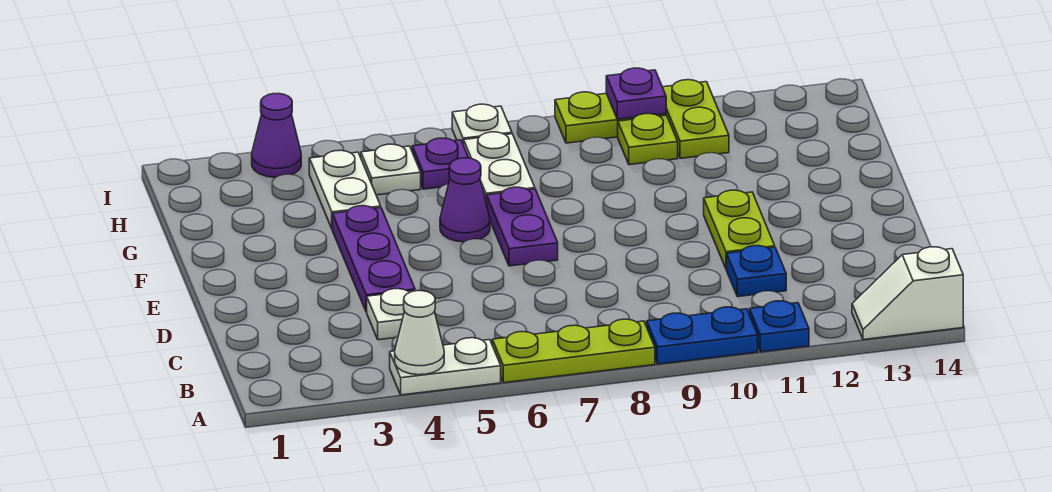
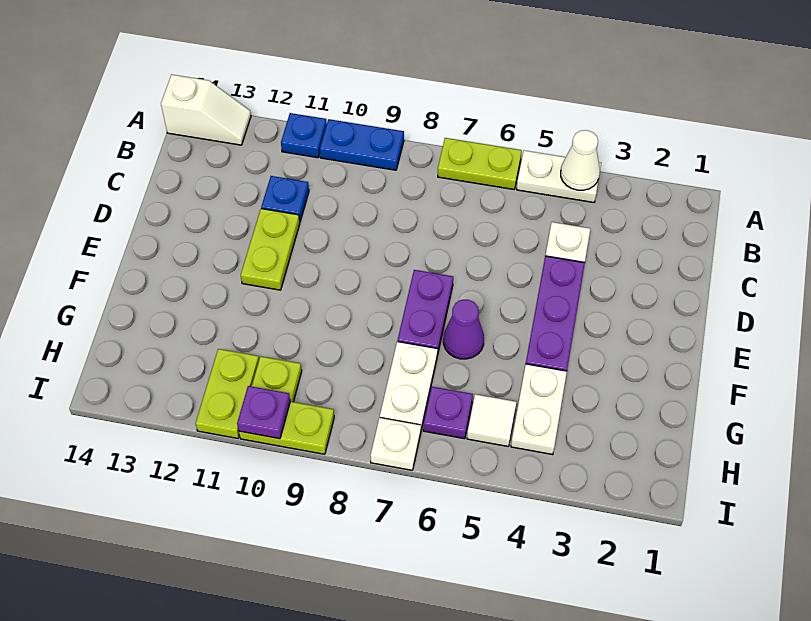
lime plate A6:A8 level 1 -> lime plate A6:A7 level 1
white plate H5 level 1 -> white tile H5 level 1
purple cone I3 level 1 -> none

